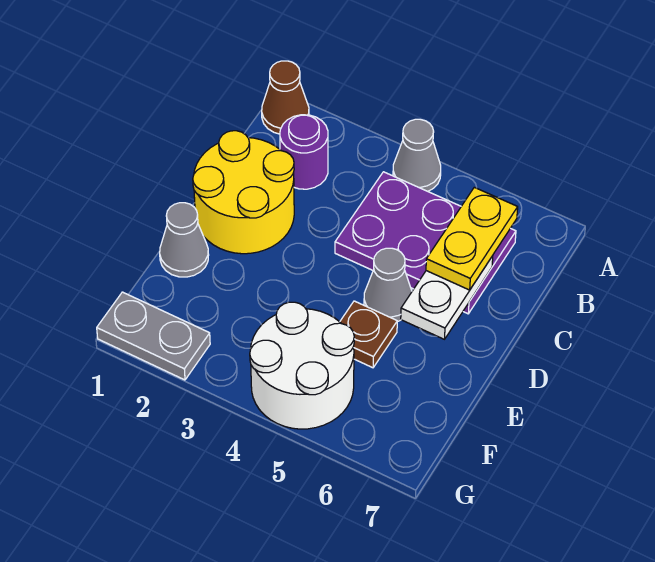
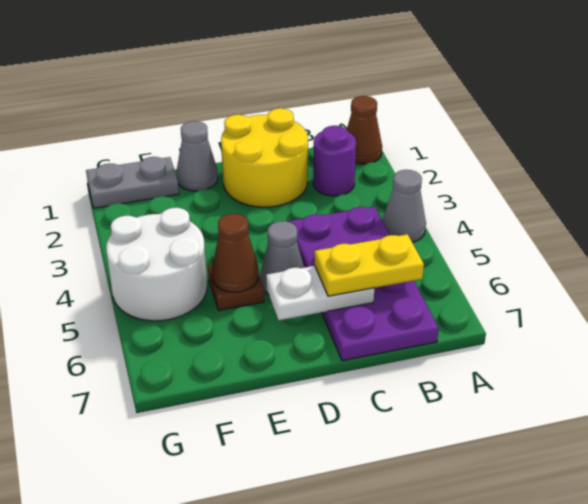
purple plate B4:C6 level 1 -> purple plate B4:C7 level 1
none -> brown cone E5 level 2
grey plate G1:G2 level 1 -> grey plate F1:G1 level 1

